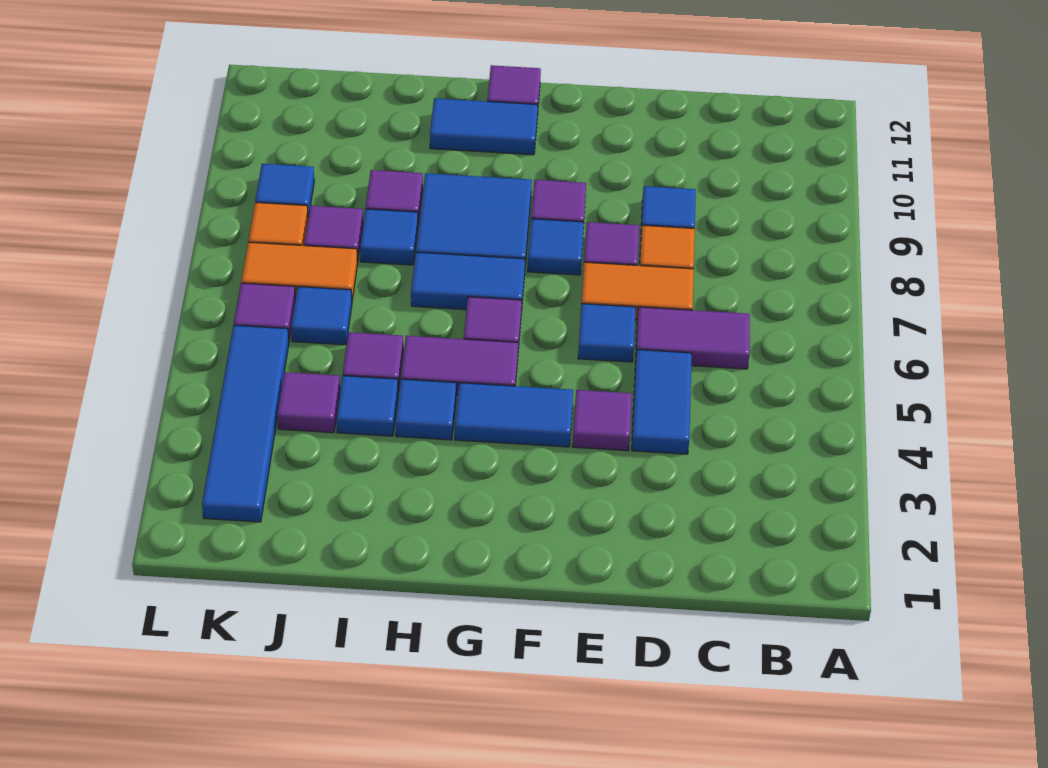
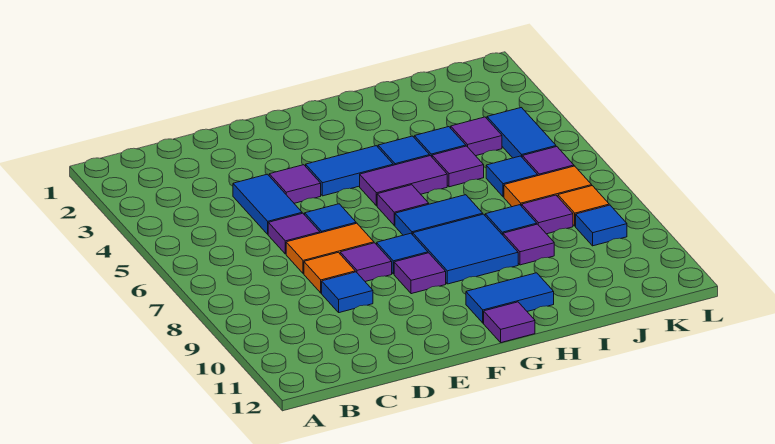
purple tile C6:D6 level 1 -> purple tile D6 level 1
blue tile K2:K5 level 1 -> blue tile K4:K5 level 1

